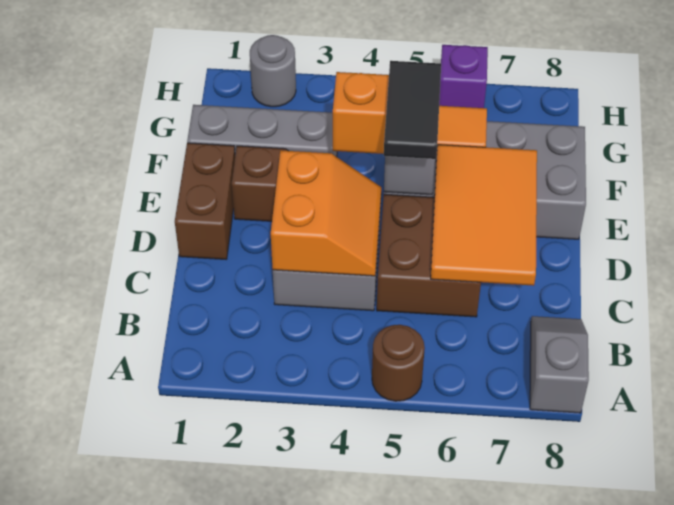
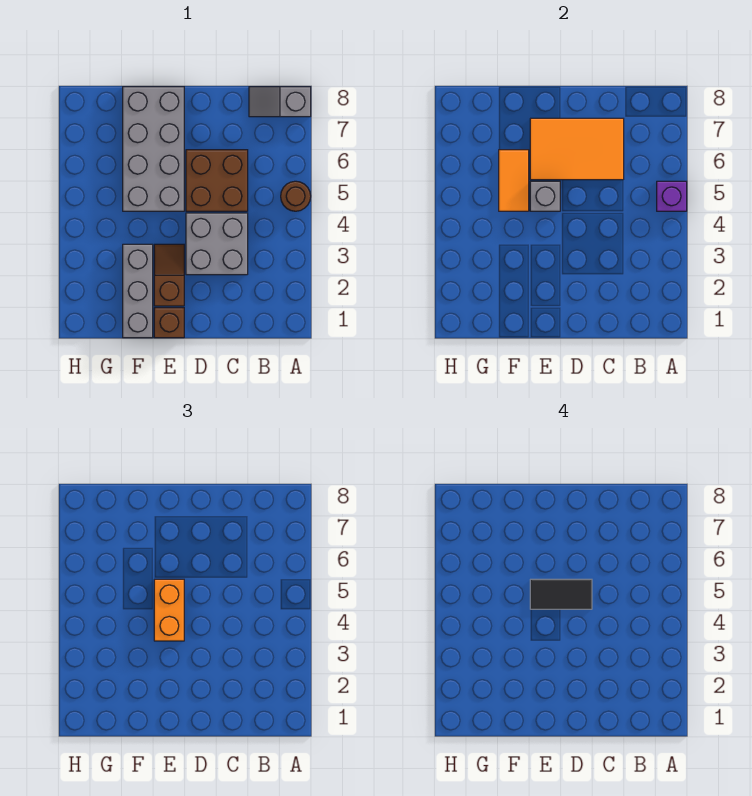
orange slope C3:D4 level 2 top 3 -> none
brown brick D1:E1 level 1 -> brown brick E1 level 1
grey round brick H2 level 1 -> none
purple brick H6 level 1 -> purple brick A5 level 2

